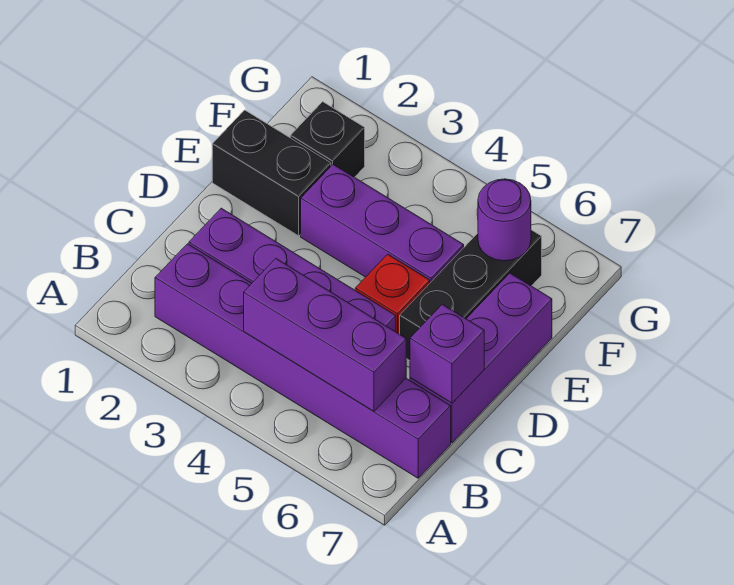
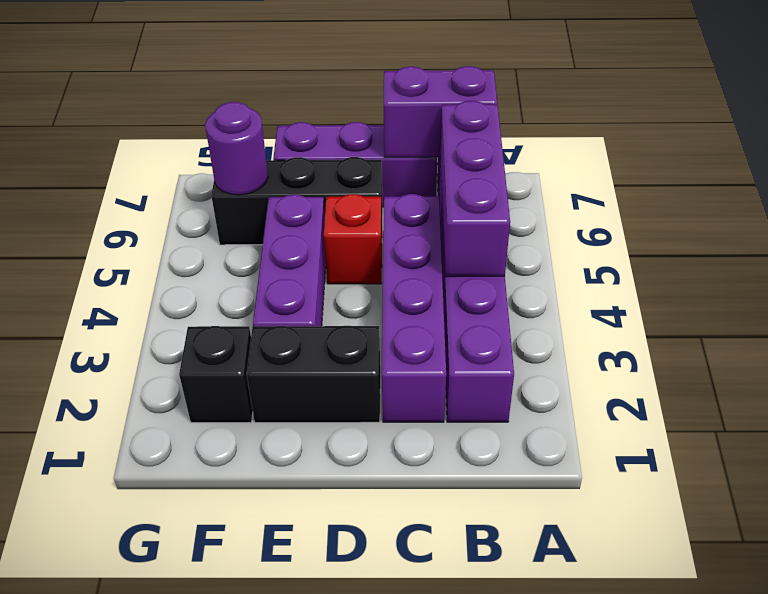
purple brick C7 level 2 -> purple brick B7:C7 level 2
black brick E1:E2 level 1 -> black brick D2:E2 level 1

